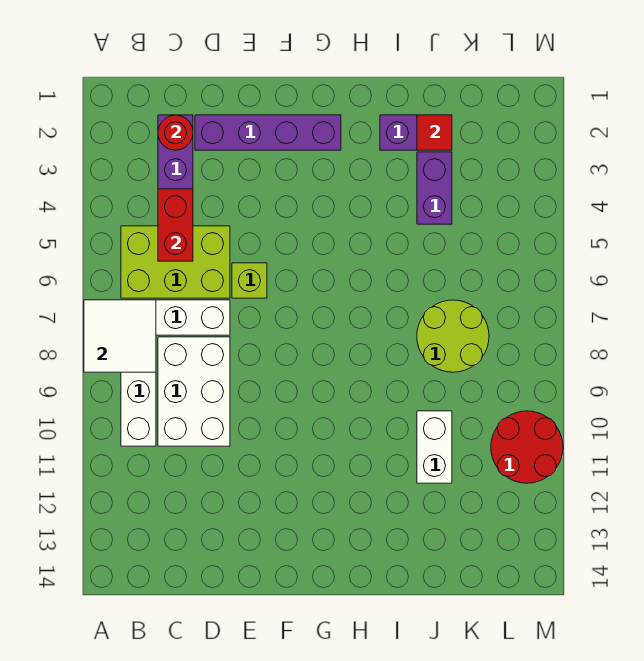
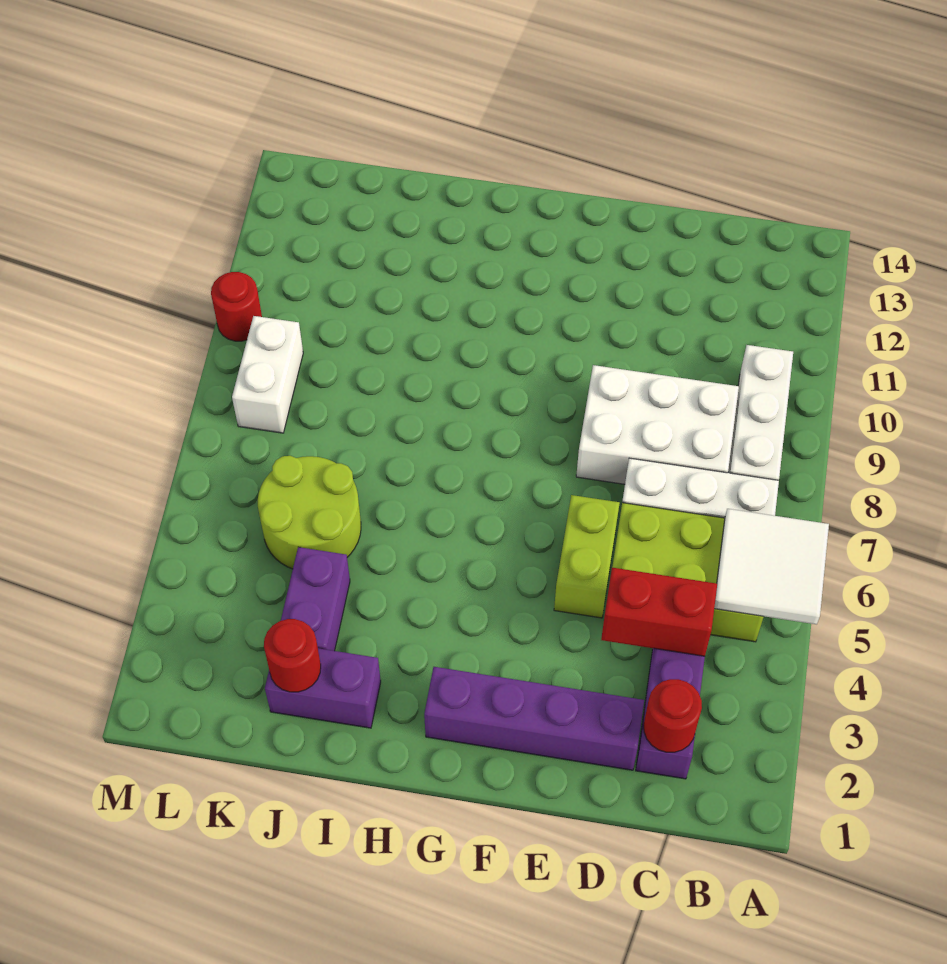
white tile A7:B8 level 2 -> white tile A5:B6 level 2
red brick C4:C5 level 2 -> red brick C4:D4 level 2
white brick C8:D10 level 1 -> white brick C8:E9 level 1
lime brick E6 level 1 -> lime brick E5:E6 level 1
red tile J2 level 2 -> red round brick J2 level 2
lime round brick J7:K8 level 1 -> lime round brick J5:K6 level 1
white brick J10:J11 level 1 -> white brick L8:L9 level 1
red round brick L10:M11 level 1 -> red round brick M10 level 1

